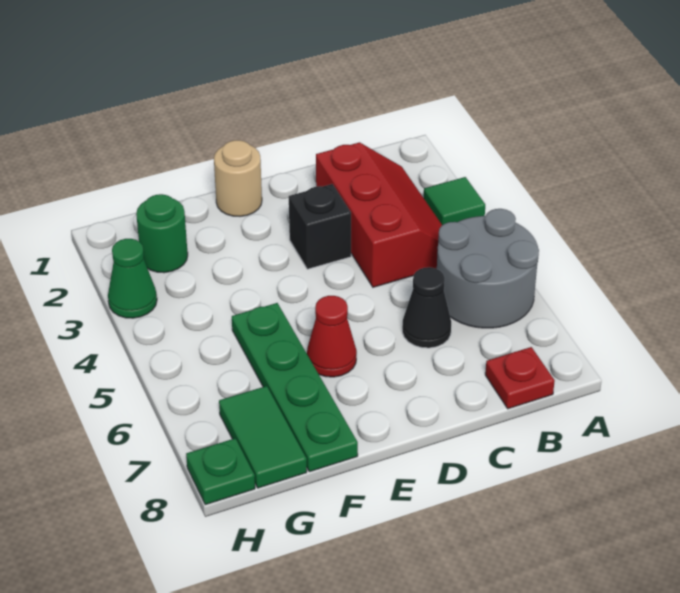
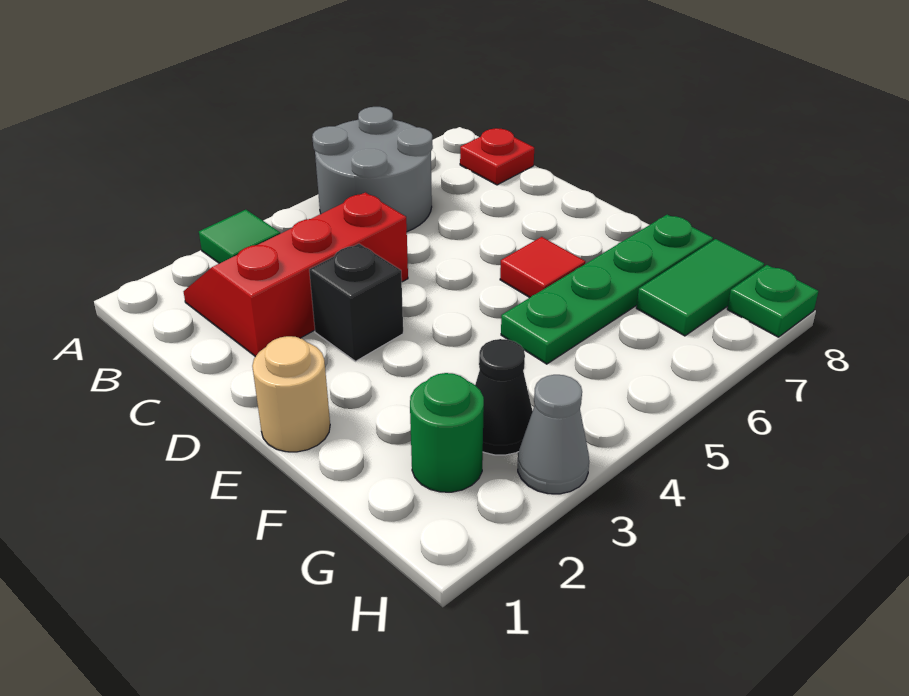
black cone C6 level 1 -> black cone G3 level 1
red cone E6 level 1 -> red tile E6 level 1
green cone H3 level 1 -> grey cone H3 level 1

